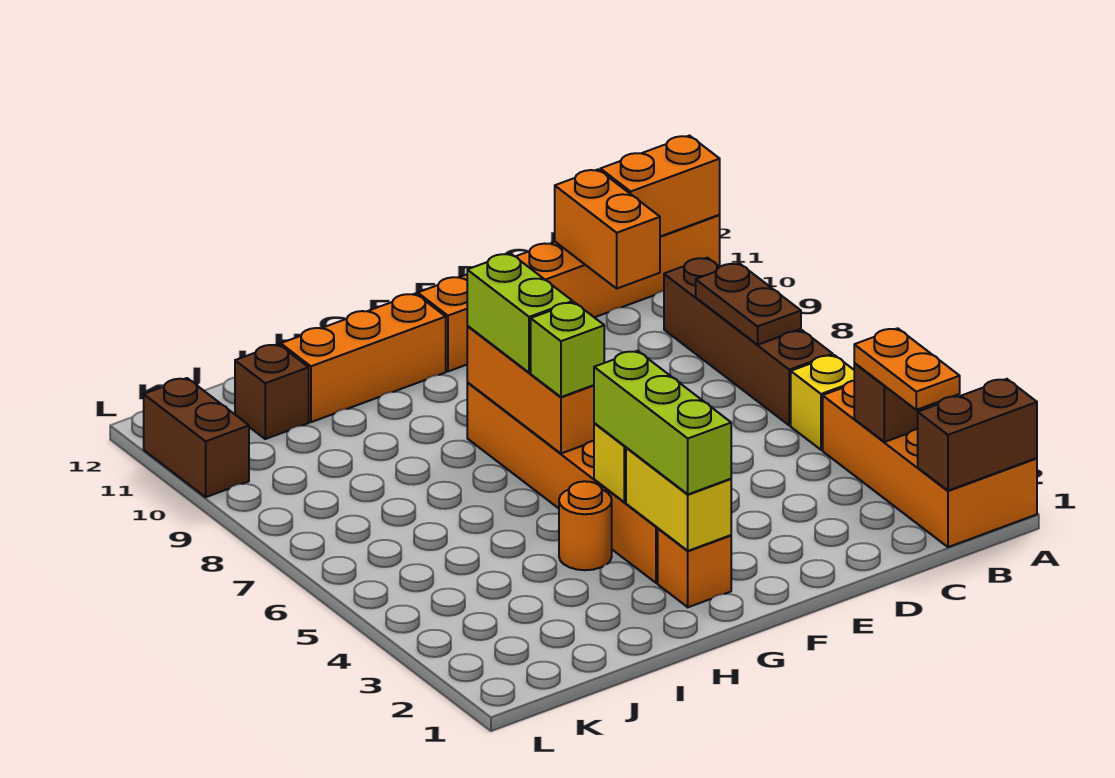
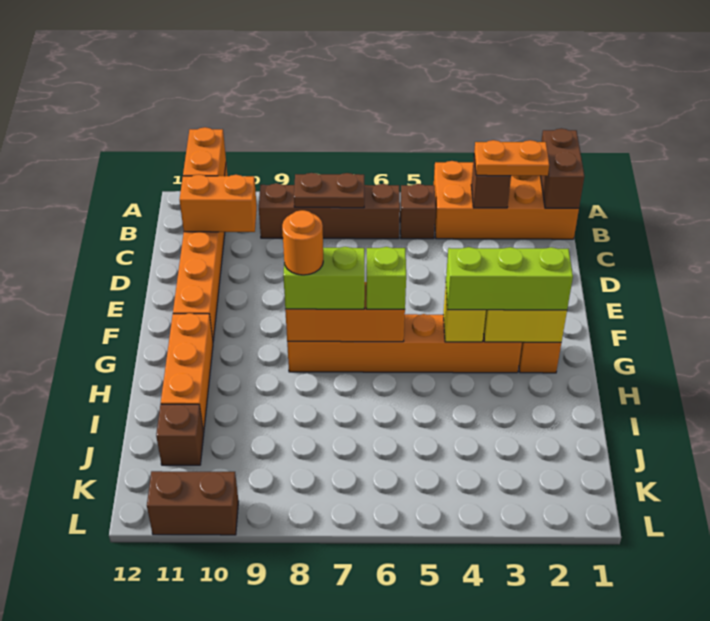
yellow brick B5 level 1 -> brown brick B5 level 1
orange round brick H4 level 1 -> orange round brick G8 level 4

